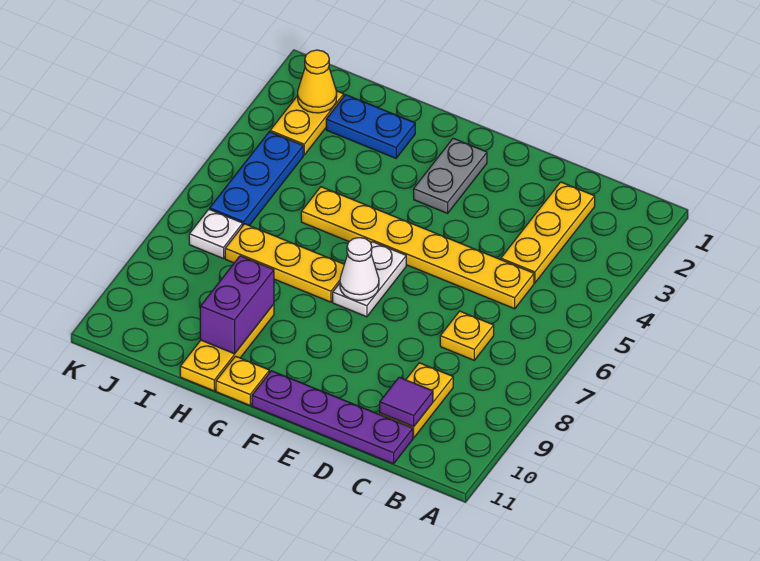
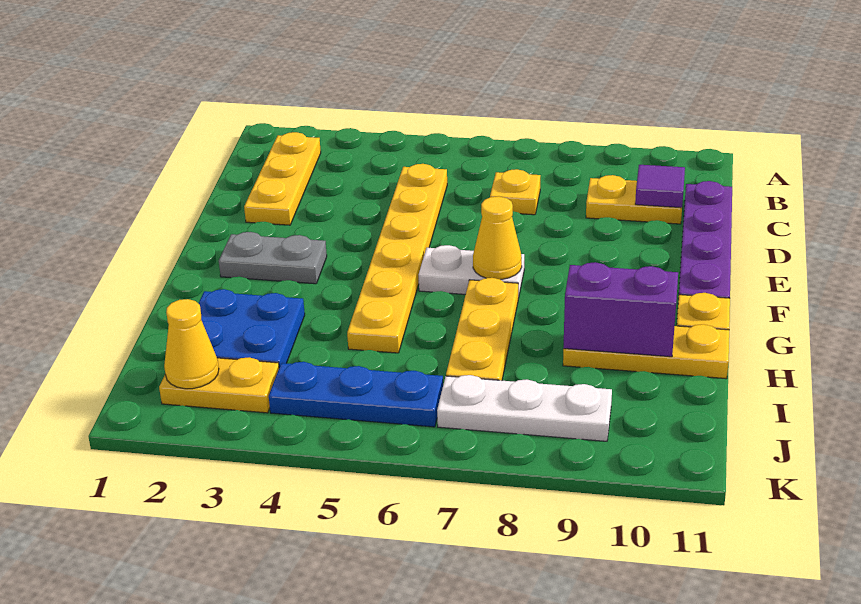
yellow plate C2:C4 level 1 -> yellow plate B2:D2 level 1
white cone F7 level 2 -> yellow cone F7 level 2
blue plate H2:I2 level 1 -> blue plate H2:I3 level 1
white plate J7 level 1 -> white plate J7:J9 level 1

